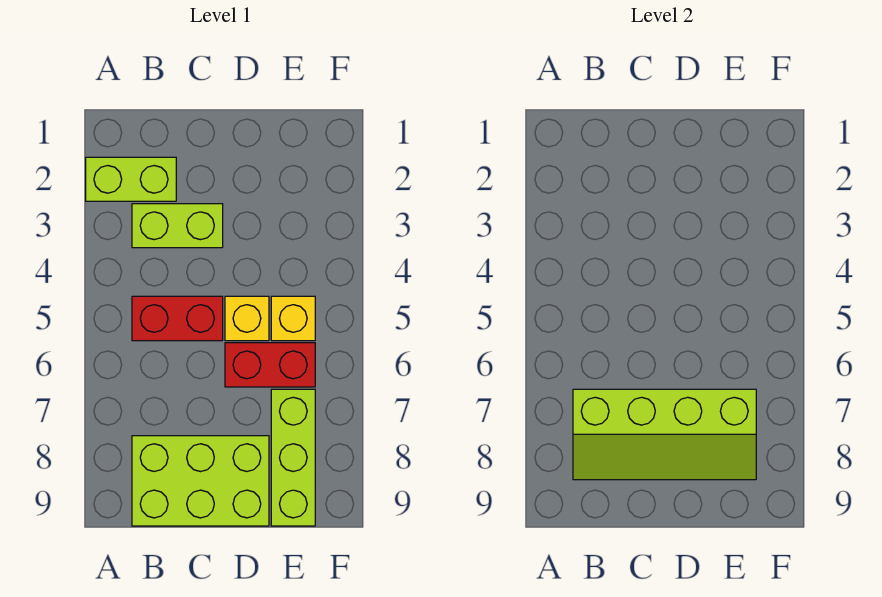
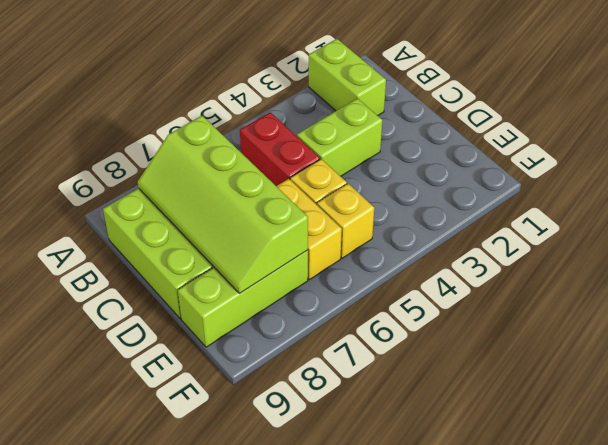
lime brick B3:C3 level 1 -> lime brick C3:C4 level 1
red brick D6:E6 level 1 -> yellow brick D6:E6 level 1

